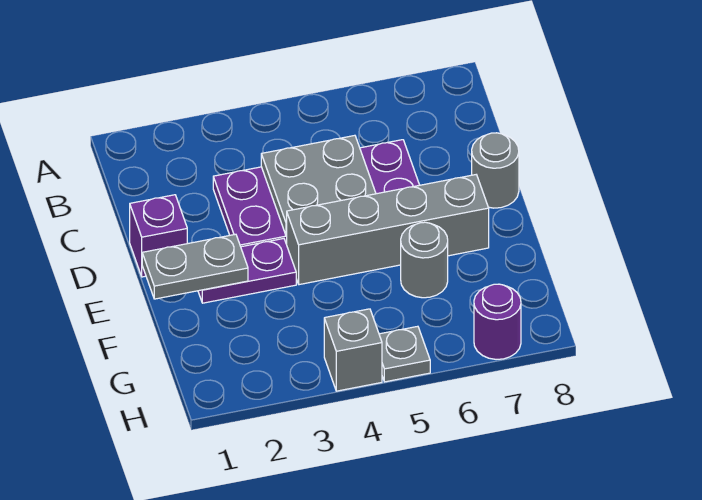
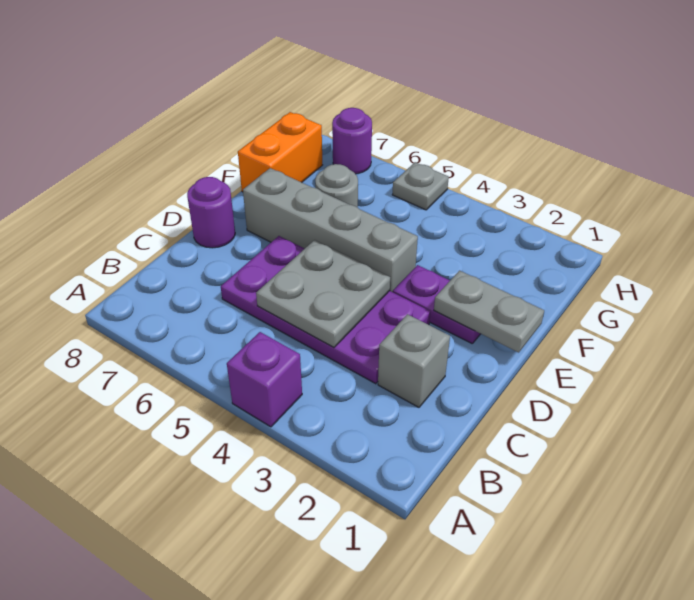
purple brick D1 level 1 -> purple brick A4 level 1
grey round brick D8 level 1 -> purple round brick D8 level 1
none -> orange brick F8:G8 level 1
grey brick H4 level 1 -> grey brick C2 level 1

